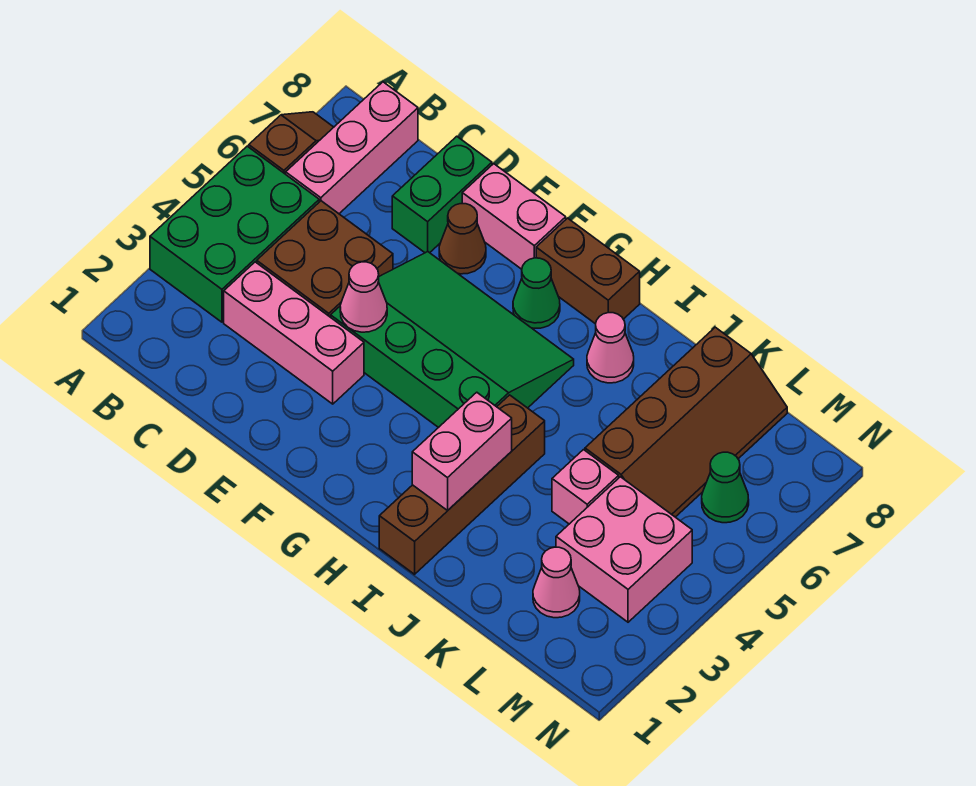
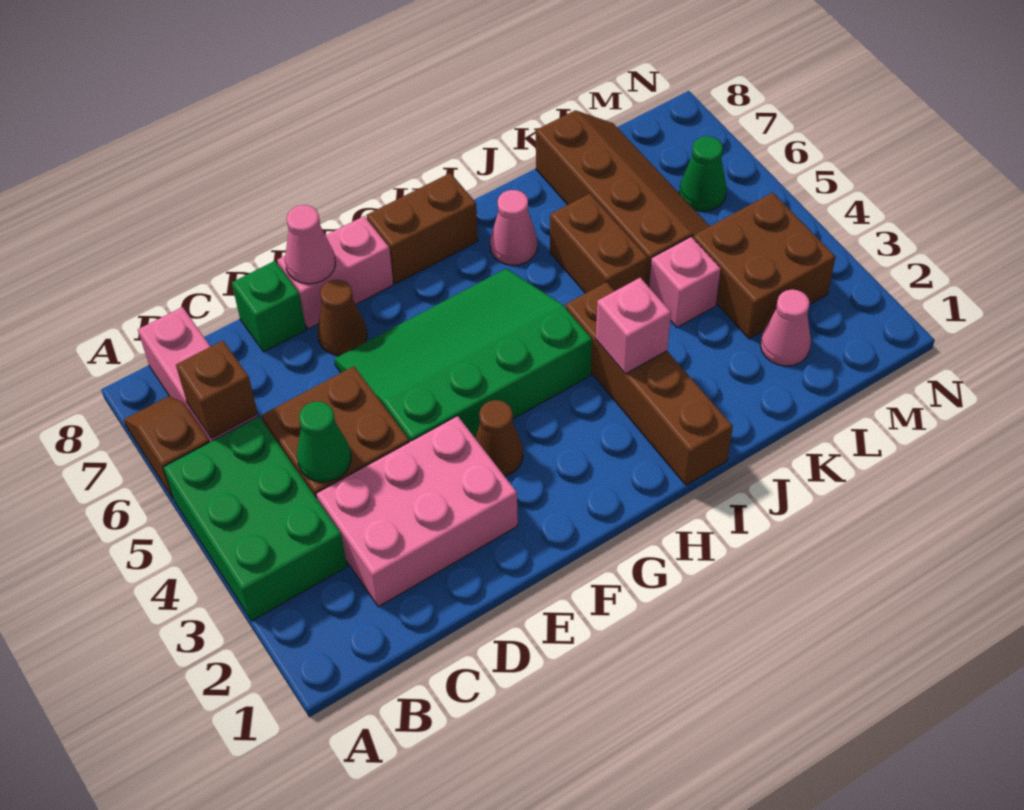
none -> brown brick B6 level 2
pink brick C3:E3 level 1 -> pink brick C2:E3 level 1
green brick D7:D8 level 1 -> green brick D8 level 1
pink cone E4 level 2 -> pink cone E8 level 2
none -> brown cone F3 level 1
green cone G7 level 1 -> green cone C4 level 2
pink brick I2:I3 level 2 -> pink brick I3 level 2
none -> brown brick J5:J6 level 1
pink brick L3:M4 level 1 -> brown brick L3:M4 level 1

